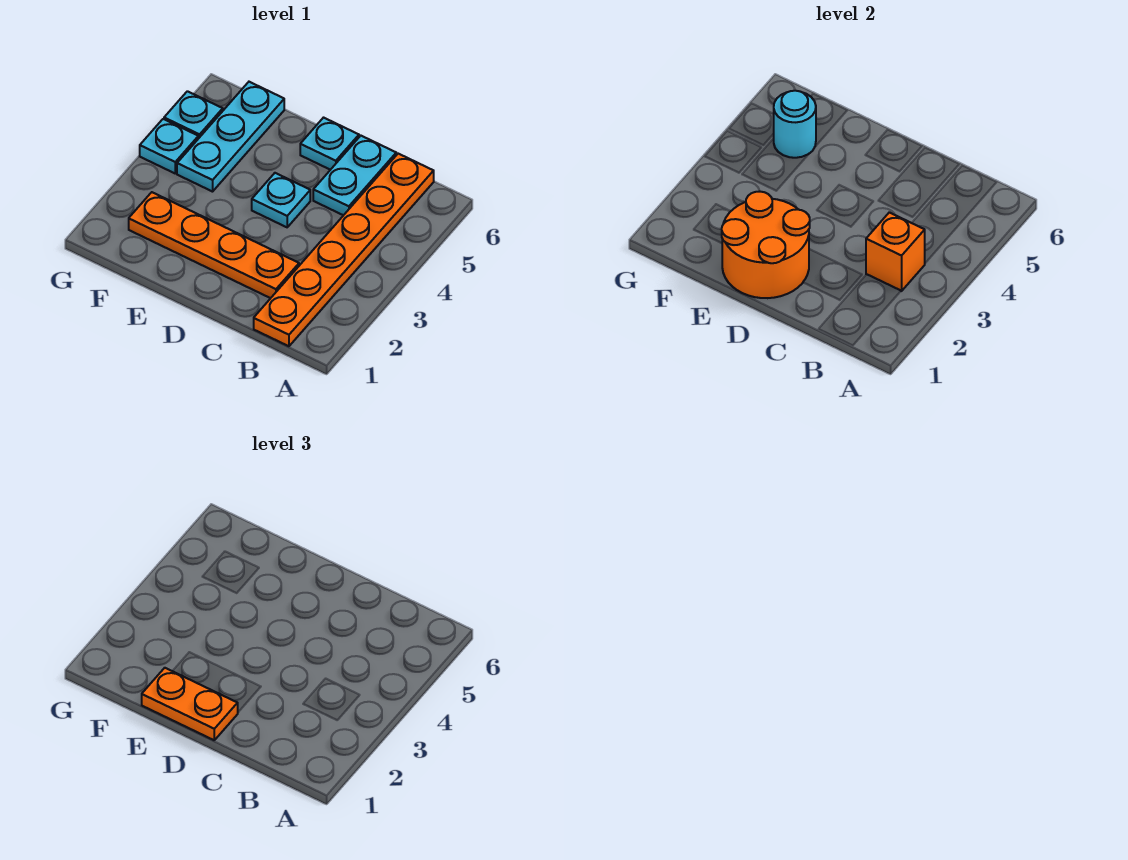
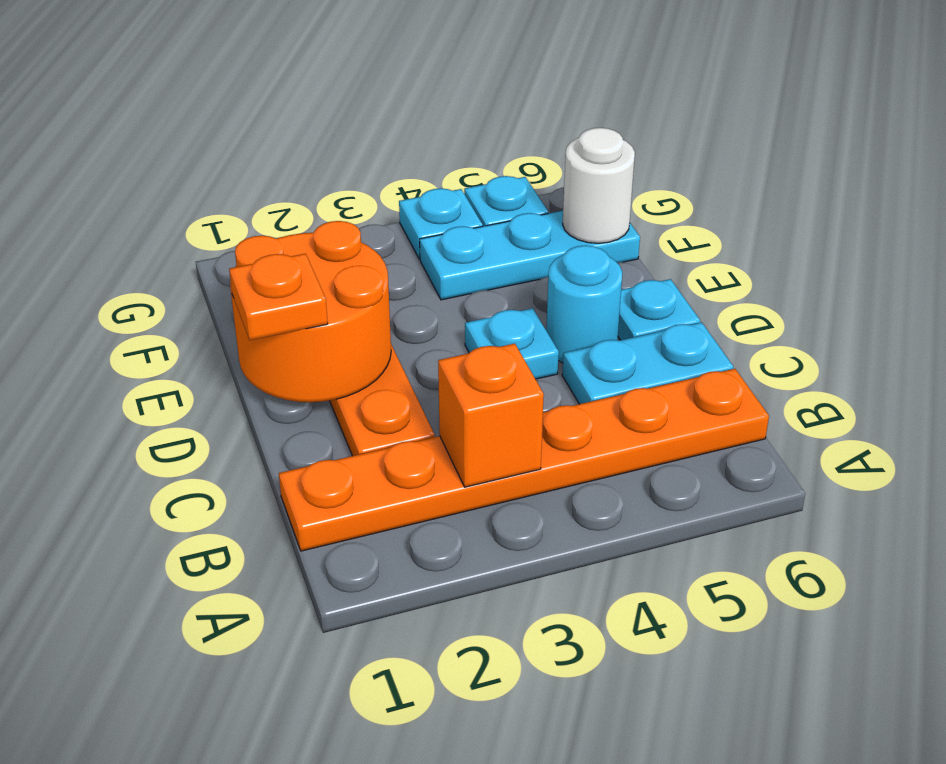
orange plate D1:E1 level 3 -> orange plate D1 level 3
cyan round brick F5 level 2 -> cyan round brick D5 level 1
none -> white round brick F6 level 2

